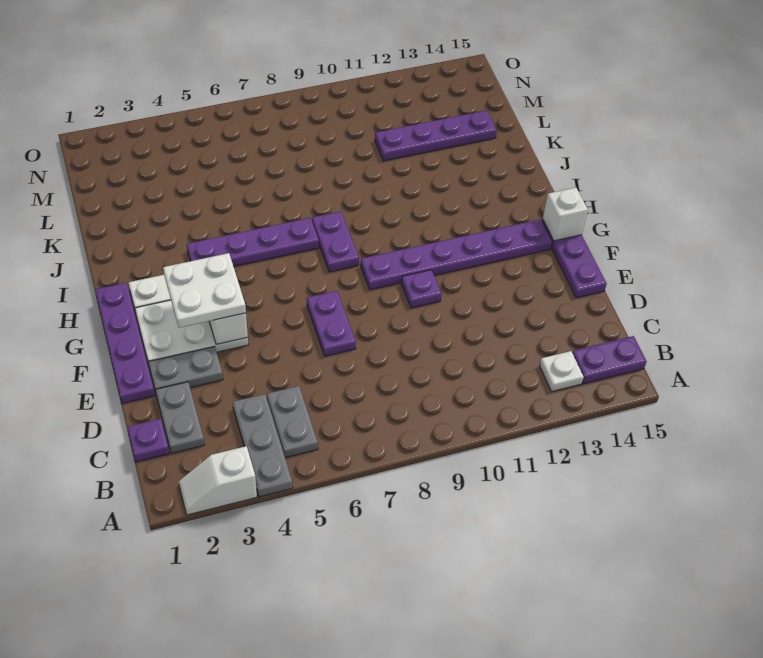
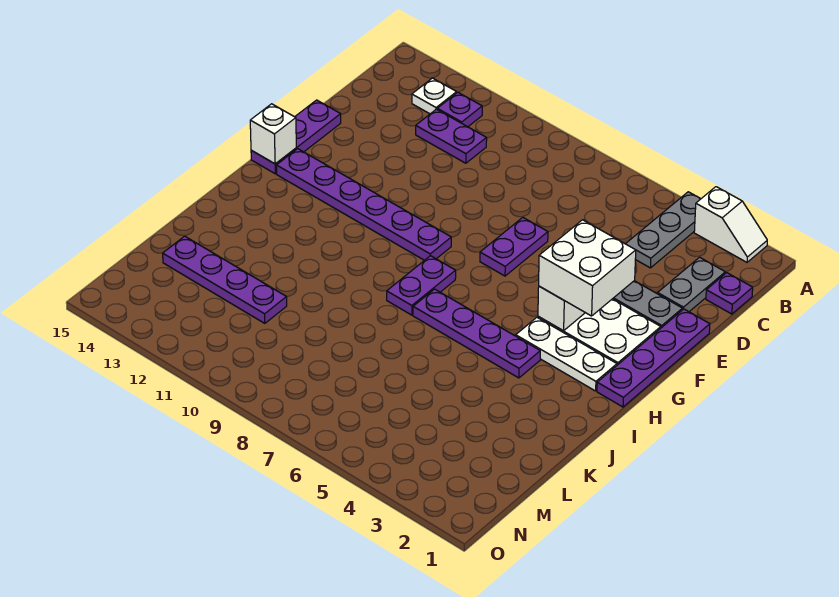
grey plate B5:C5 level 1 -> none
purple plate B14:B15 level 1 -> purple plate C11:C12 level 1
white plate F3:G4 level 3 -> white brick F3:G4 level 3
purple plate F10 level 1 -> purple plate B12 level 1

